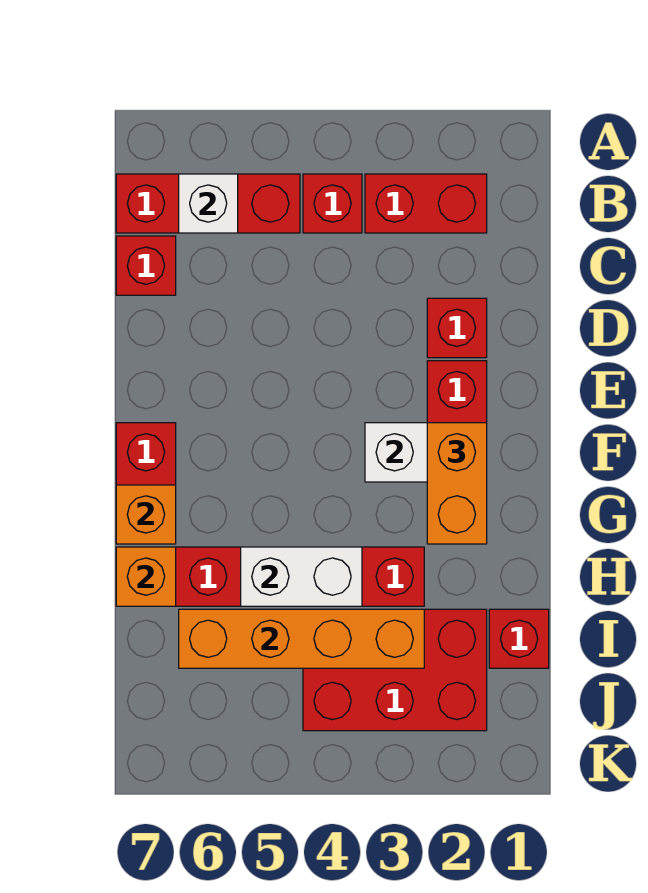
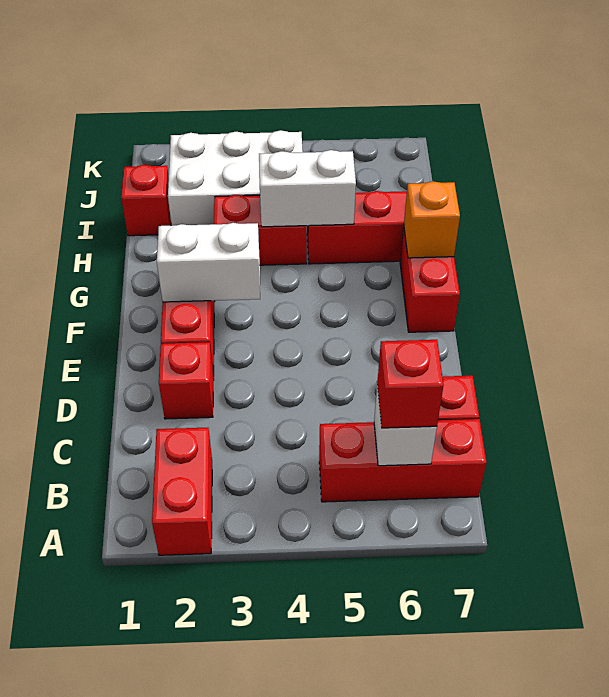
red brick B2:B3 level 1 -> red brick A2:B2 level 1
red brick B4 level 1 -> red brick B6 level 3
orange brick F2:G2 level 3 -> none
orange brick H7 level 2 -> none
red brick I2:J4 level 1 -> white brick I2:J4 level 1
orange brick I3:I6 level 2 -> none

